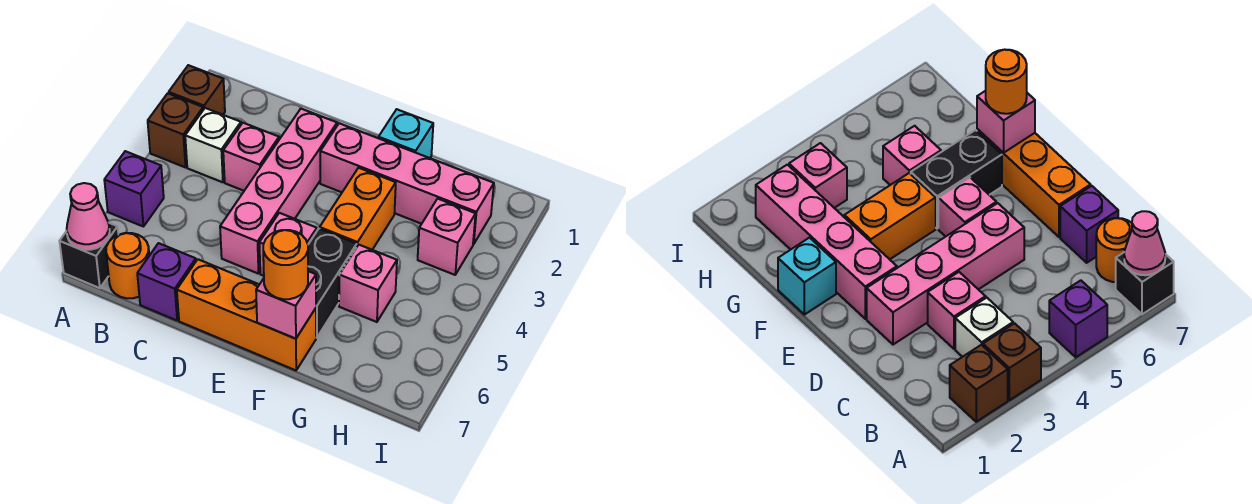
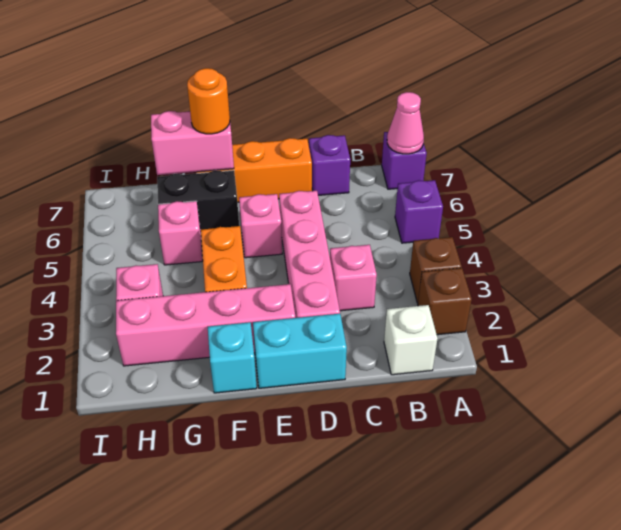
black brick A7 level 1 -> purple brick A7 level 1
white brick B3 level 1 -> white brick B1 level 1
orange round brick B7 level 1 -> none
none -> cyan brick D1:E1 level 1
black brick F5:F6 level 1 -> black brick F6:G6 level 1
pink brick F7 level 2 -> pink brick F7:G7 level 2

